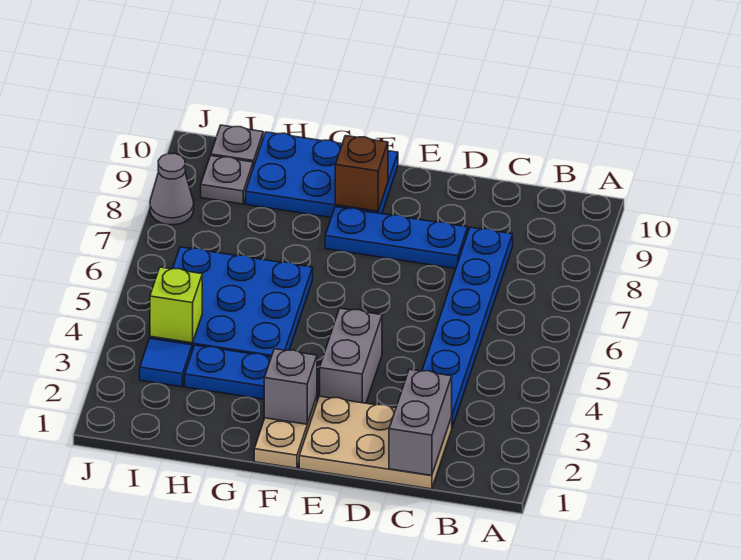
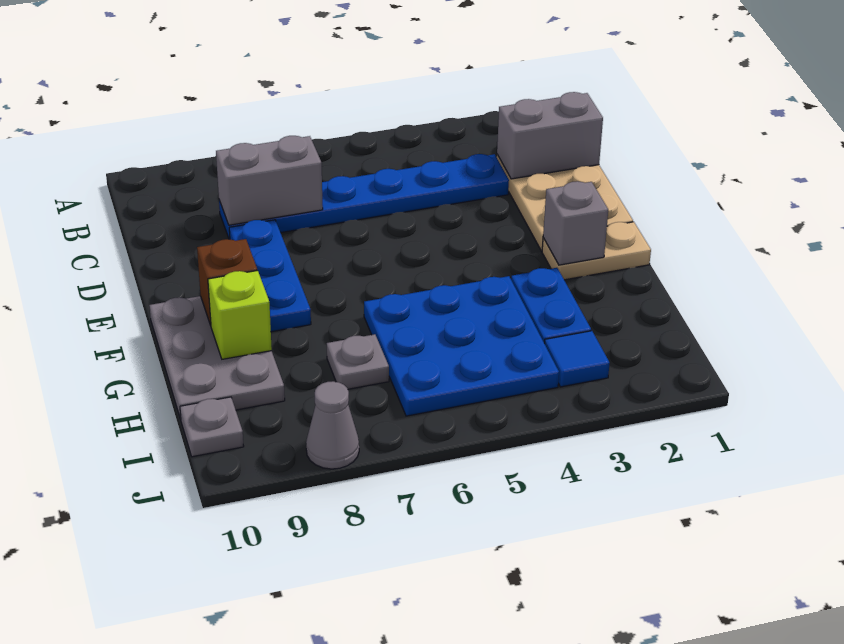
grey brick E3:E4 level 1 -> grey brick C7:C8 level 2
blue plate F9:H10 level 1 -> grey plate F9:H10 level 1
lime brick I4 level 2 -> lime brick G9 level 2
grey plate I9 level 1 -> grey plate H7 level 1

